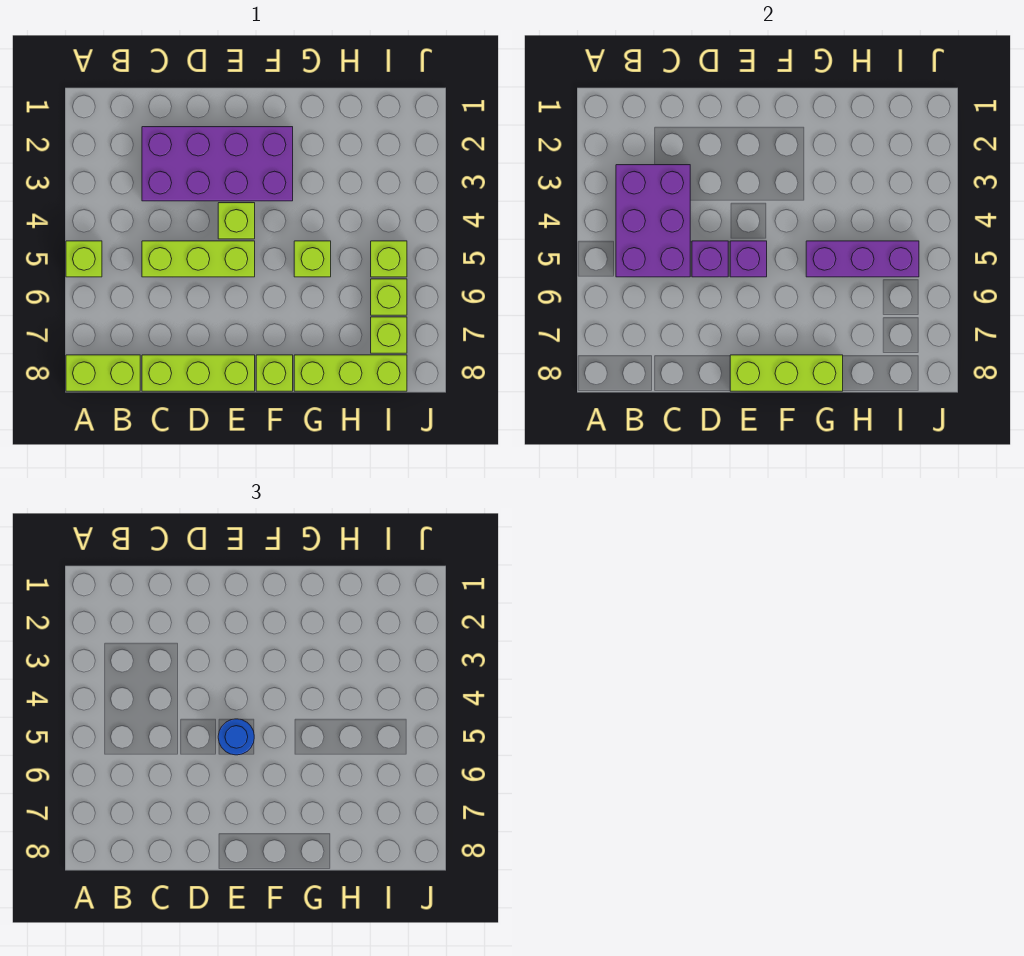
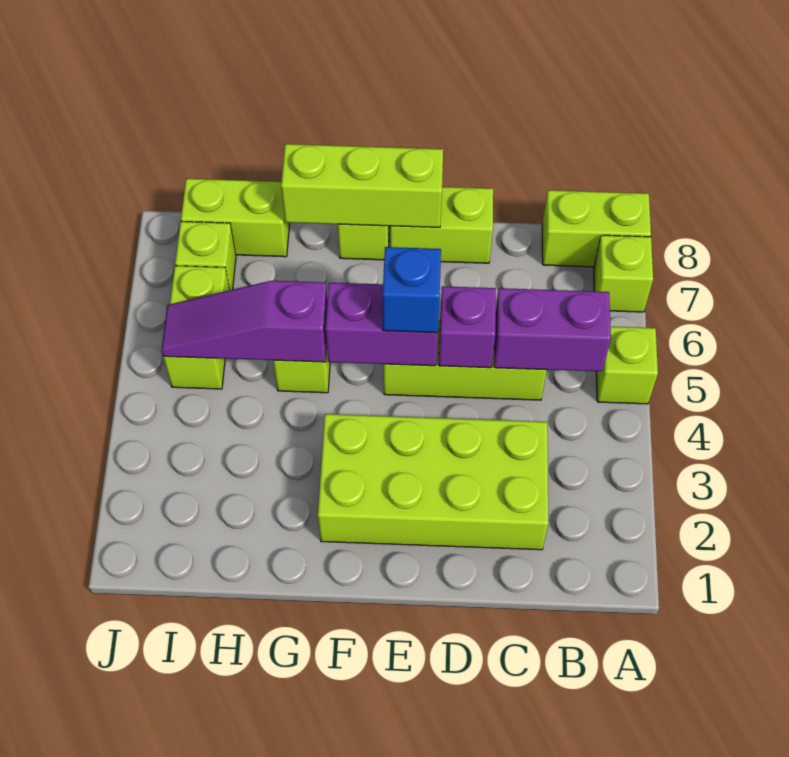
purple brick B3:C5 level 2 -> purple brick B5:C5 level 2
purple brick C2:F3 level 1 -> lime brick C2:F3 level 1
lime brick C8:E8 level 1 -> lime brick D8:E8 level 1
lime brick E4 level 1 -> lime brick A7 level 1
purple brick E5 level 2 -> purple brick E5:F5 level 2
blue round brick E5 level 3 -> blue brick E5 level 3
purple brick G5:I5 level 2 -> purple slope G5:I5 level 2 top G
lime brick G8:I8 level 1 -> lime brick H8:I8 level 1

